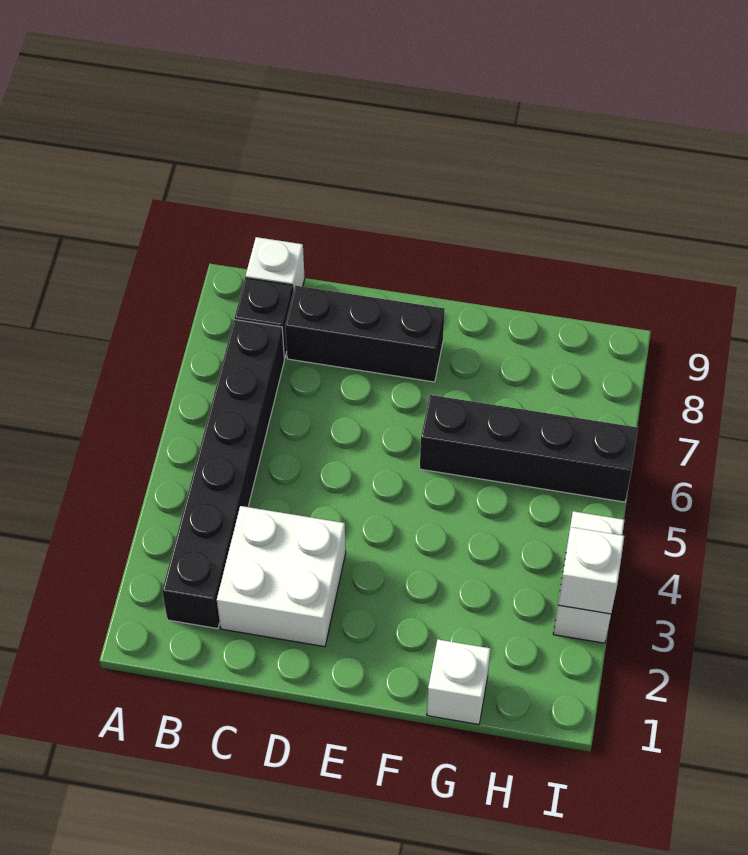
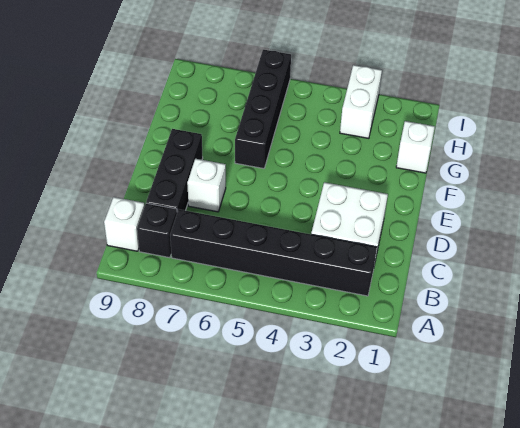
white brick I3:I4 level 1 -> white brick H3:I3 level 1
white brick I3 level 2 -> white brick D7 level 1

